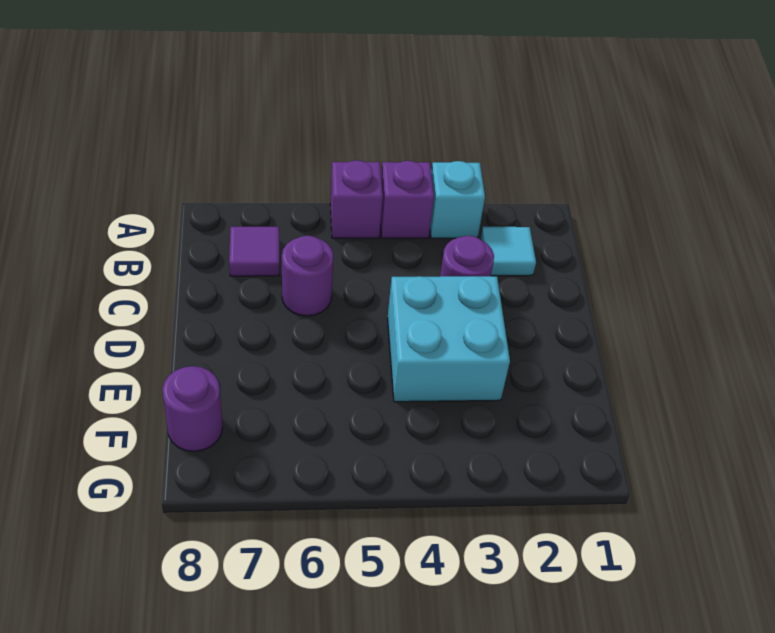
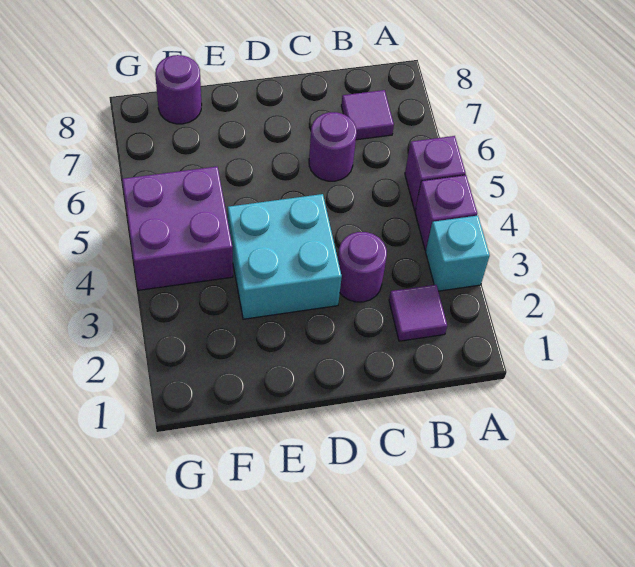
cyan tile B2 level 1 -> purple tile B2 level 1
none -> purple brick F4:G5 level 1

